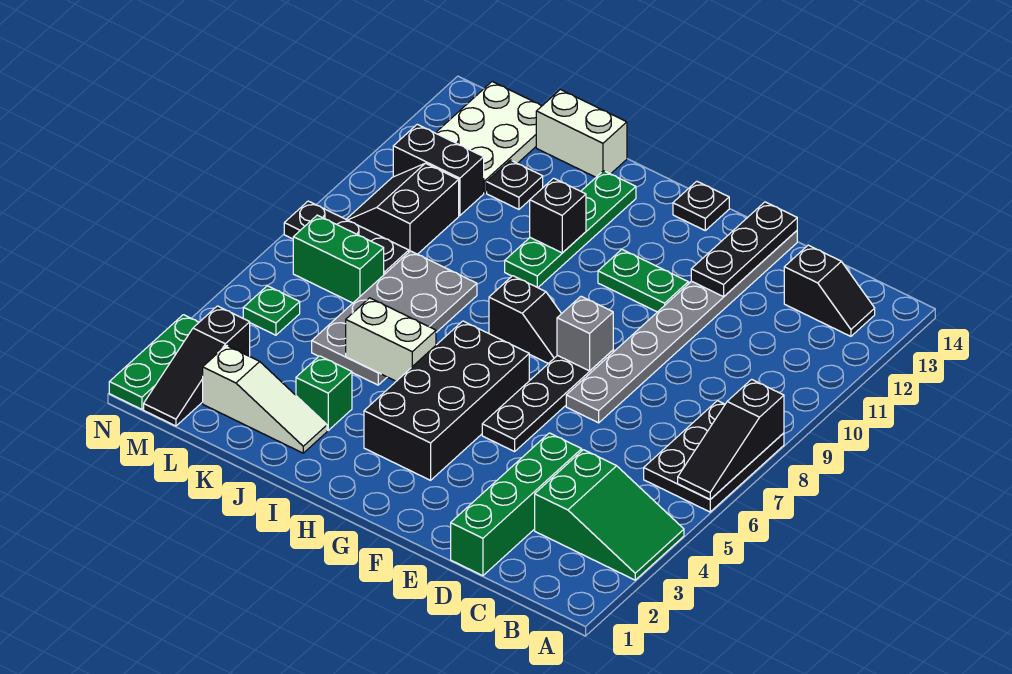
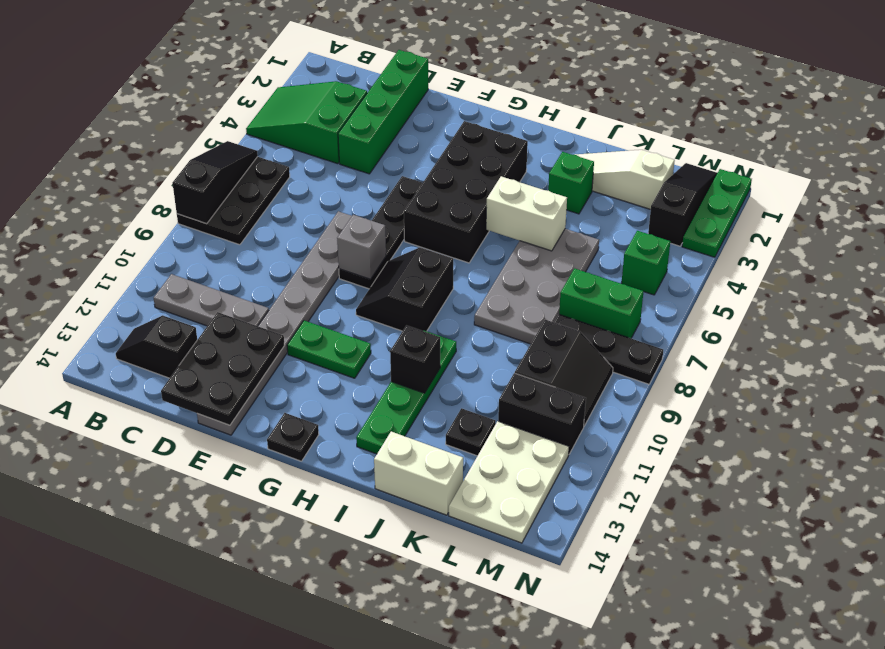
none -> grey plate B11:D11 level 1
black plate E12:E14 level 2 -> black plate D12:E14 level 2
black slope G8:H8 level 1 top H -> black slope G8:H9 level 1 top H
green plate M5 level 1 -> green brick M5 level 1

